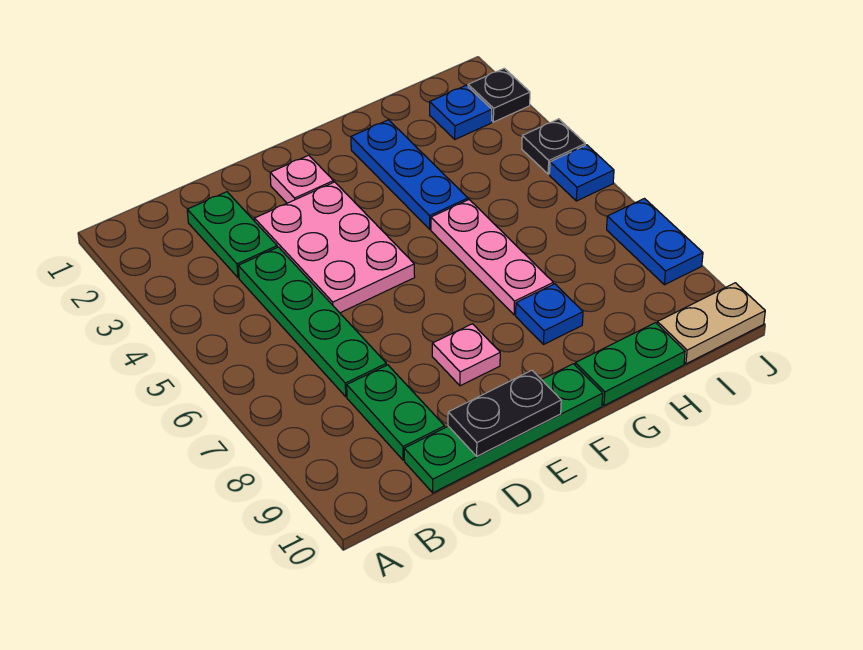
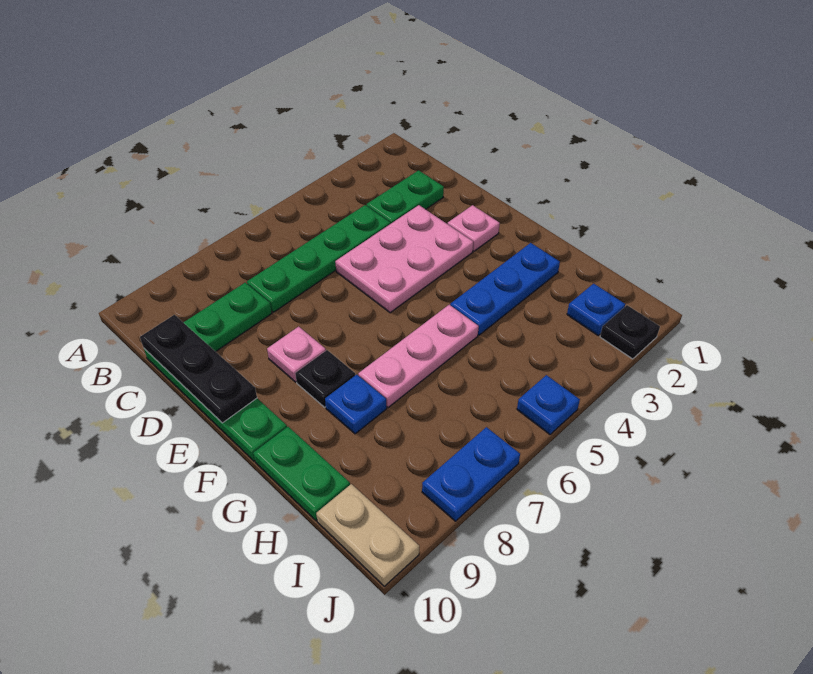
black plate D10:E10 level 2 -> black plate C10:E10 level 2
black plate J4 level 1 -> black plate F8 level 1

